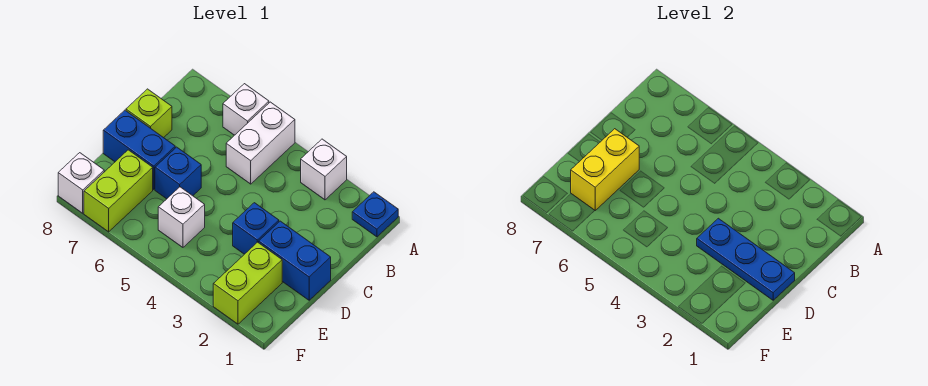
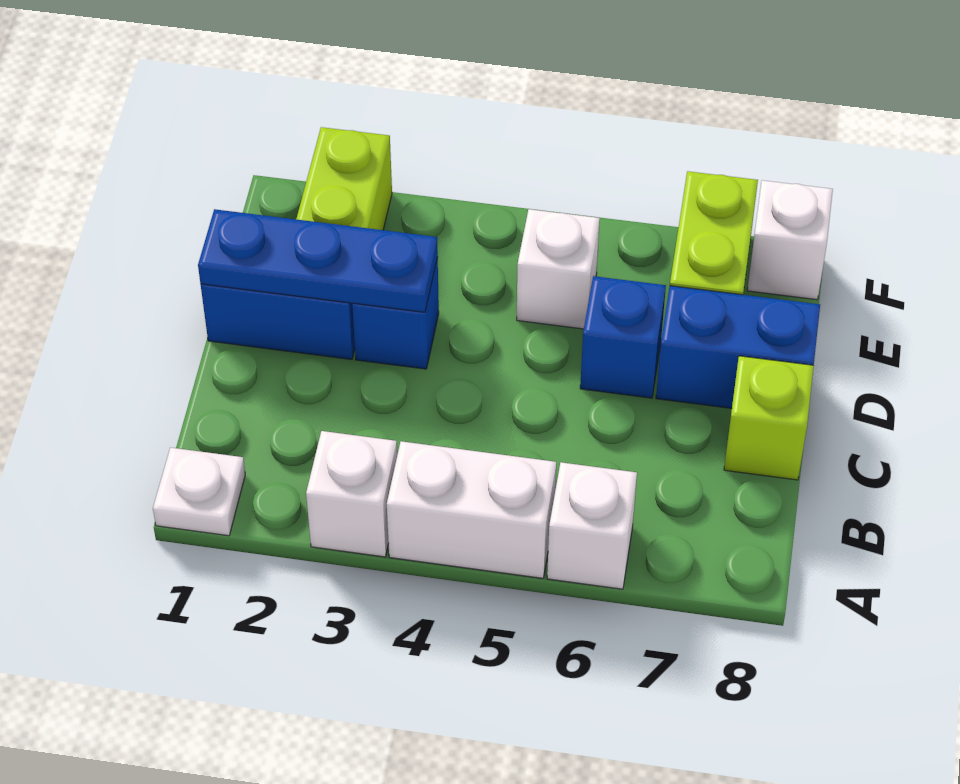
blue plate A1 level 1 -> white plate A1 level 1
white brick A5:B5 level 1 -> white brick A4:A5 level 1
yellow brick D7:E7 level 2 -> none

